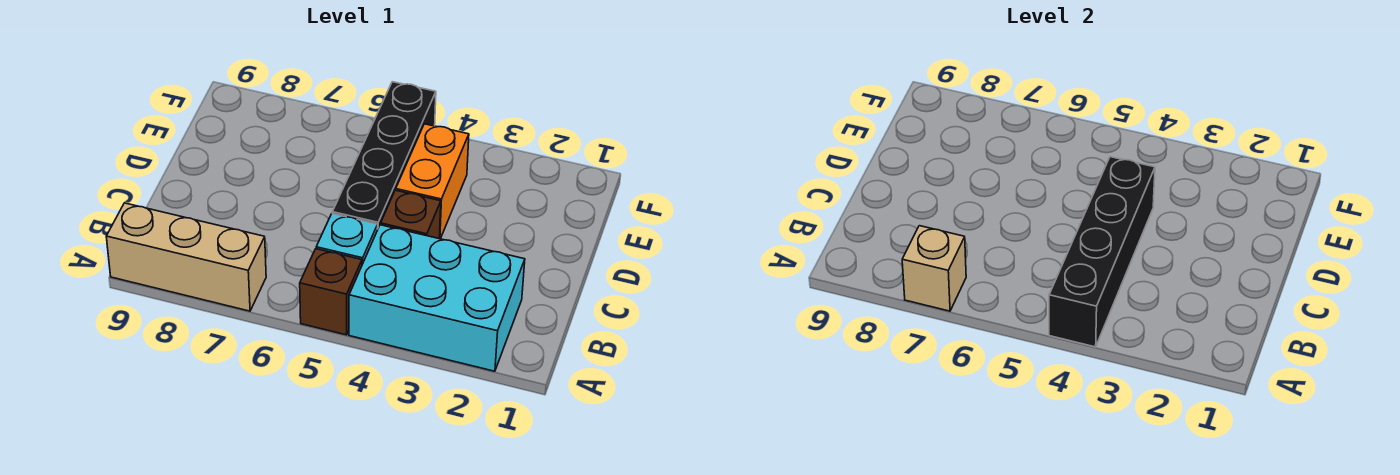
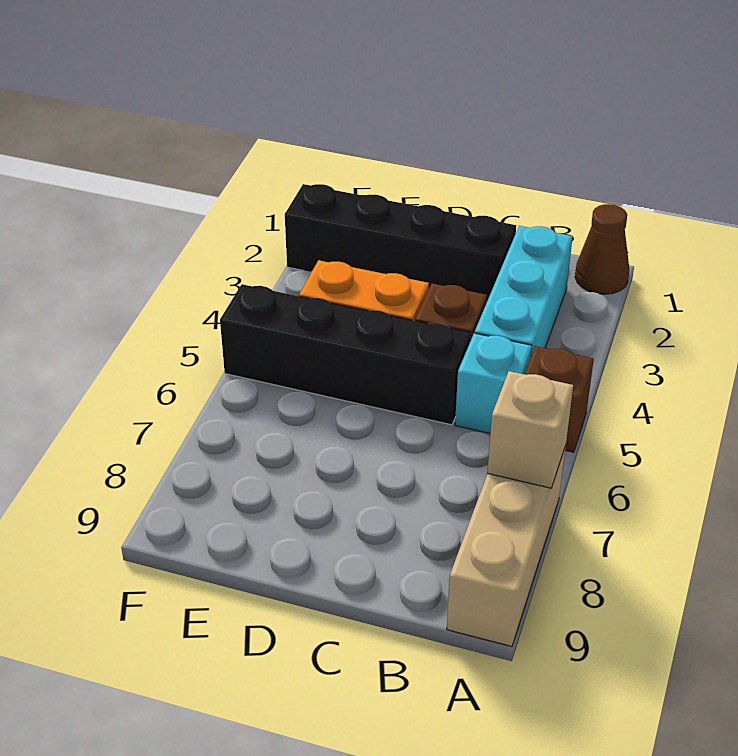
none -> brown cone A1 level 1
cyan brick A2:B4 level 1 -> cyan brick B2:B4 level 1
black brick A4:D4 level 2 -> black brick C2:F2 level 1

